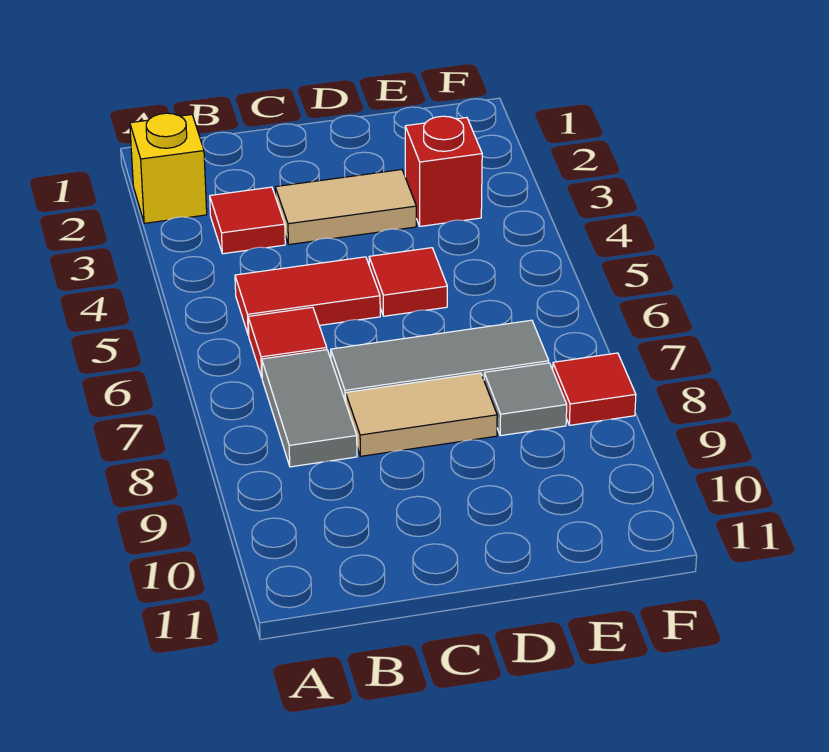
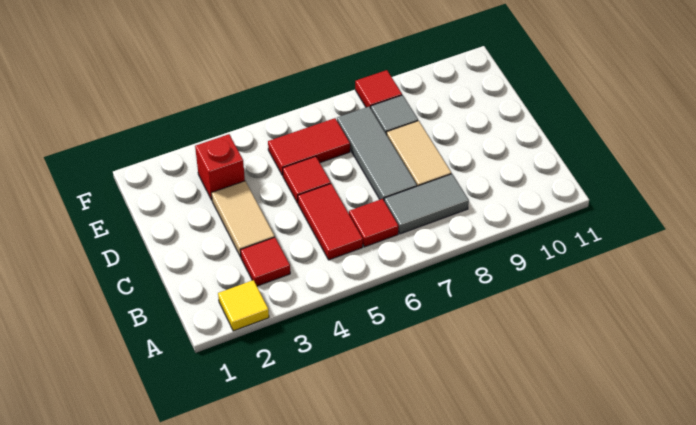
yellow brick A2 level 1 -> yellow tile A2 level 1
none -> red tile E5:E6 level 1

